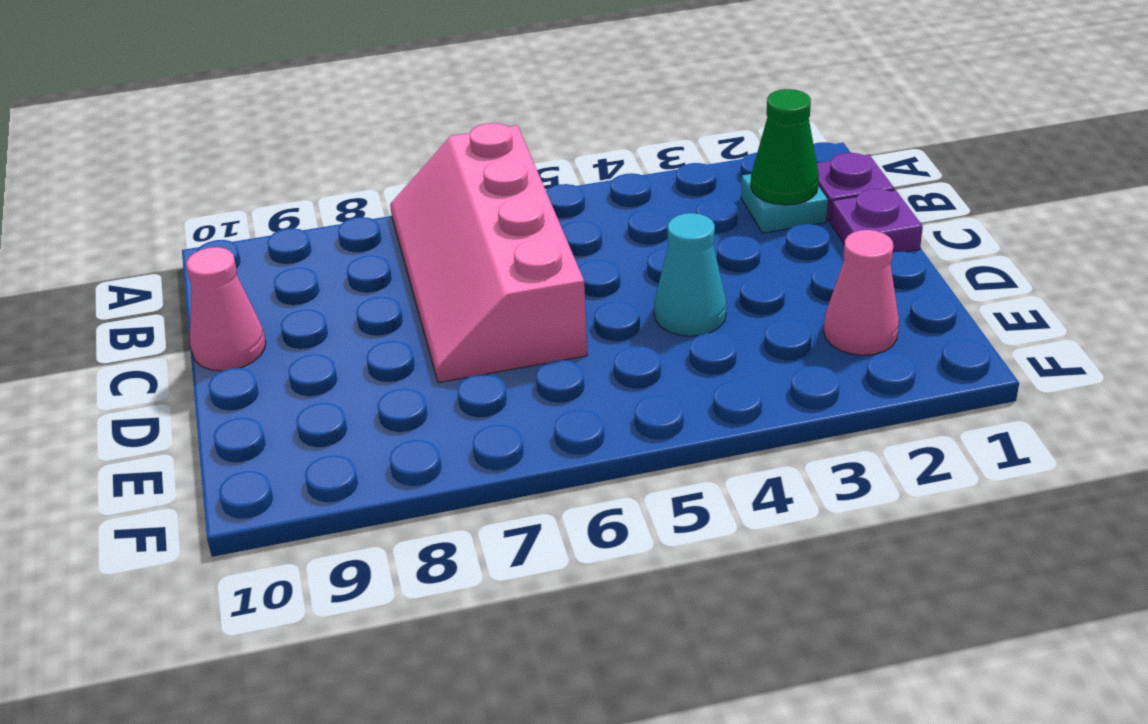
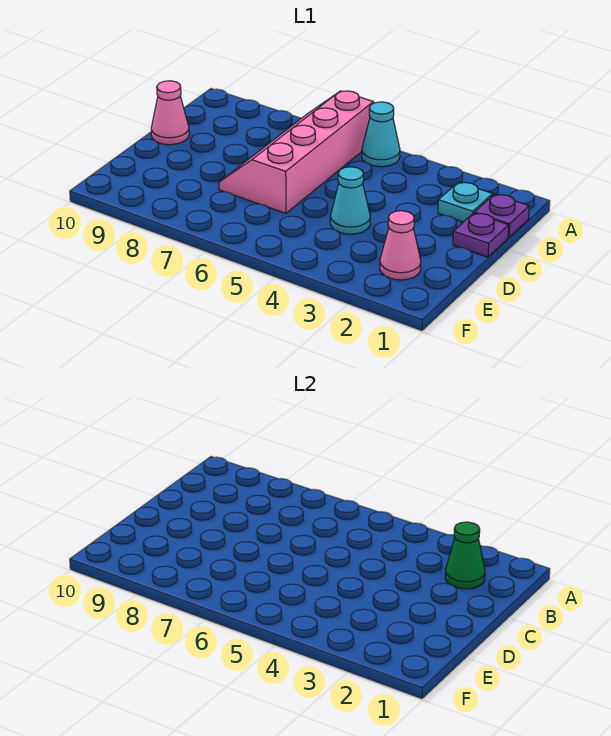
none -> cyan cone A5 level 1

